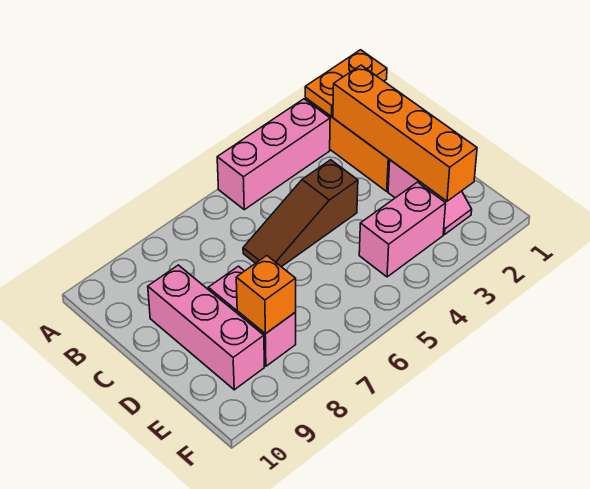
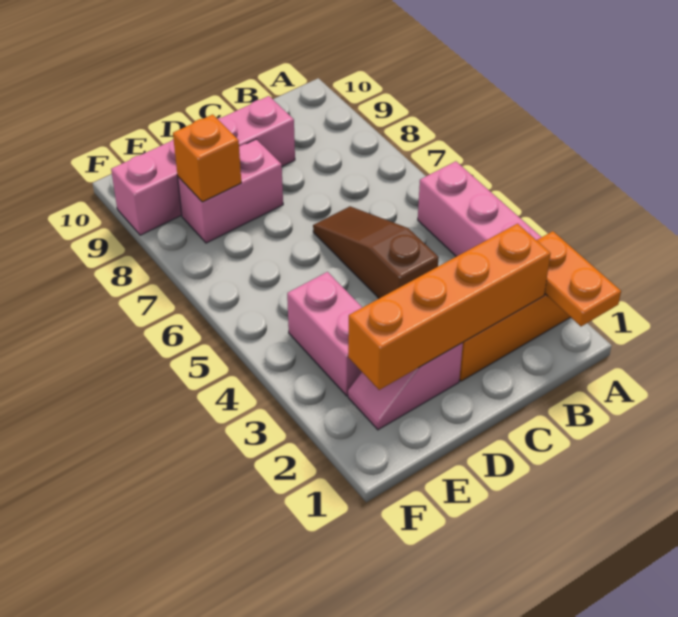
pink brick C9:E9 level 1 -> pink brick C9:F9 level 1

